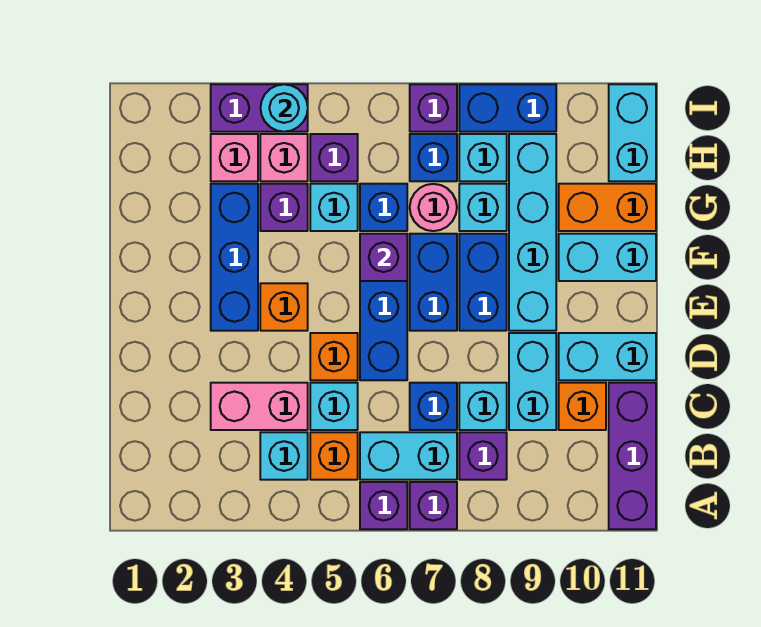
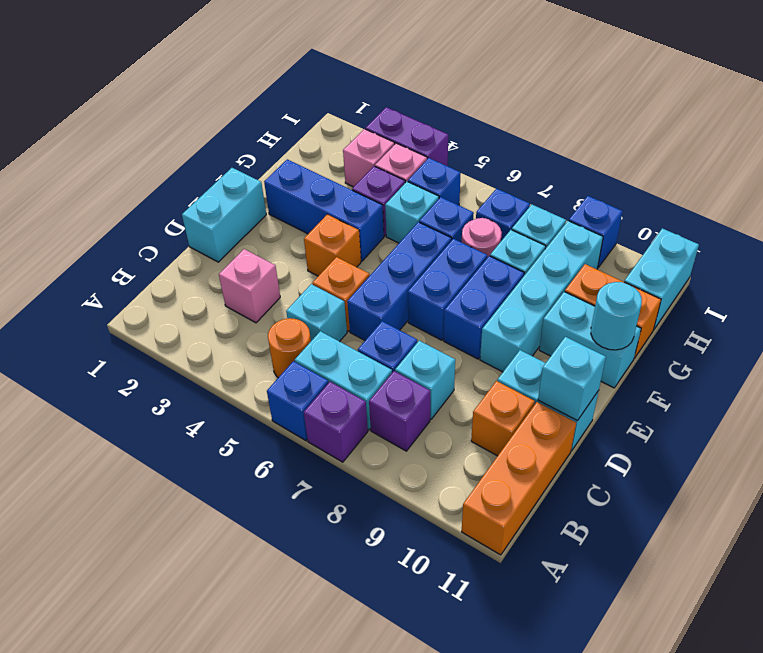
purple brick A6 level 1 -> blue brick A6 level 1
purple brick A11:C11 level 1 -> orange brick A11:C11 level 1
cyan brick B4 level 1 -> cyan brick D11 level 2
orange brick B5 level 1 -> orange round brick B5 level 1
pink brick C3:C4 level 1 -> pink brick C3 level 1
cyan brick C9:D9 level 1 -> cyan brick D1:E1 level 1
blue brick E3:G3 level 1 -> blue brick F2:F4 level 1
purple brick F6 level 2 -> none
purple brick H5 level 1 -> blue brick H5 level 1
cyan round brick I4 level 2 -> cyan round brick F11 level 2
purple brick I7 level 1 -> none
blue brick I8:I9 level 1 -> blue brick I9 level 1

